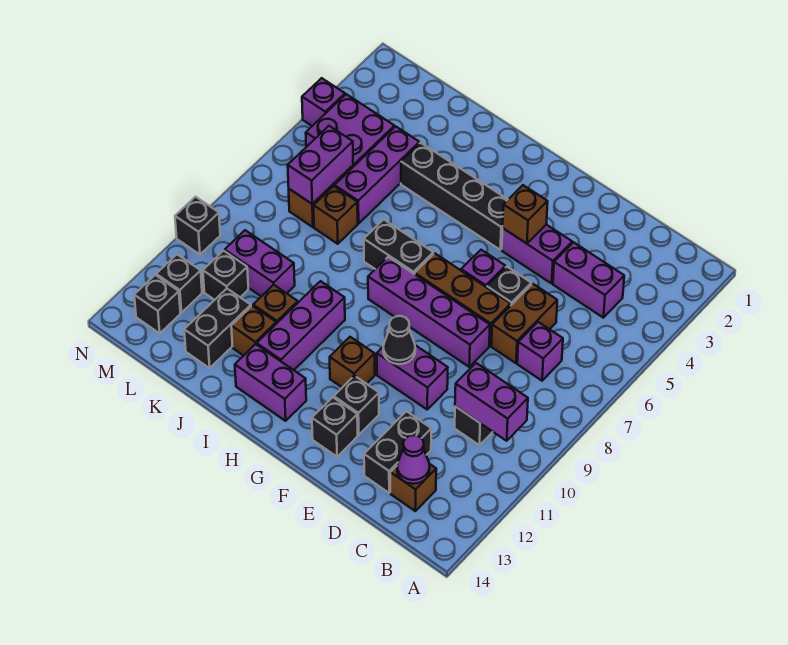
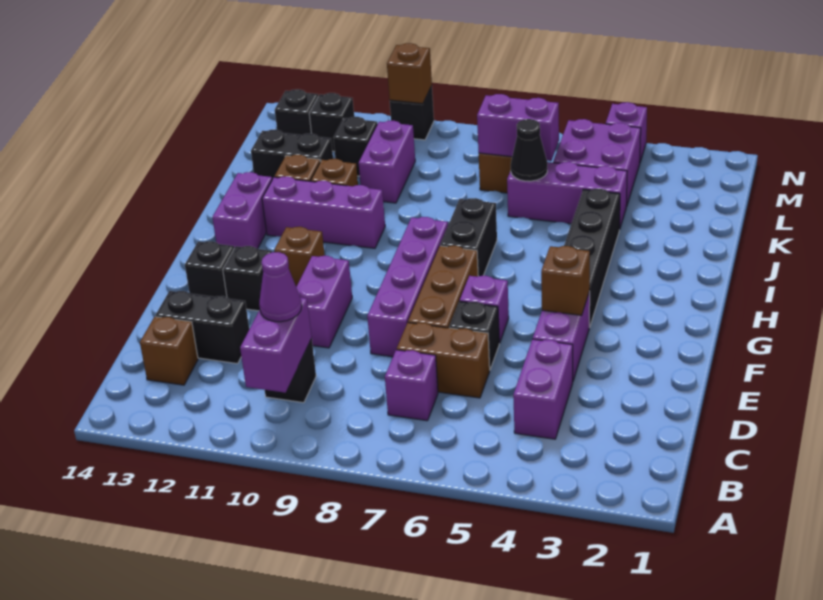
purple cone C13 level 2 -> purple cone C10 level 3
black cone F10 level 2 -> black cone K6 level 2
brown brick K7 level 1 -> brown brick N10 level 2

